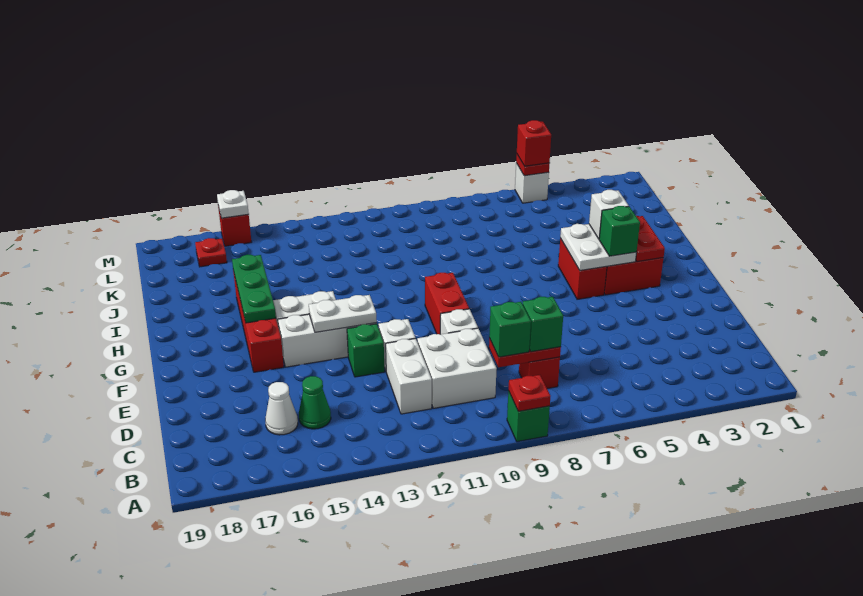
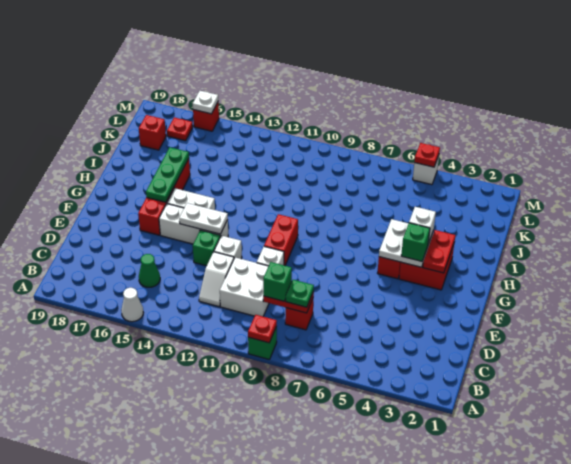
green brick C8 level 3 -> green plate C8 level 3
white brick C12:D12 level 1 -> white slope C12:D12 level 1 top D
white cone C16 level 1 -> white cone A15 level 1
red brick M5 level 3 -> red brick K18 level 1

